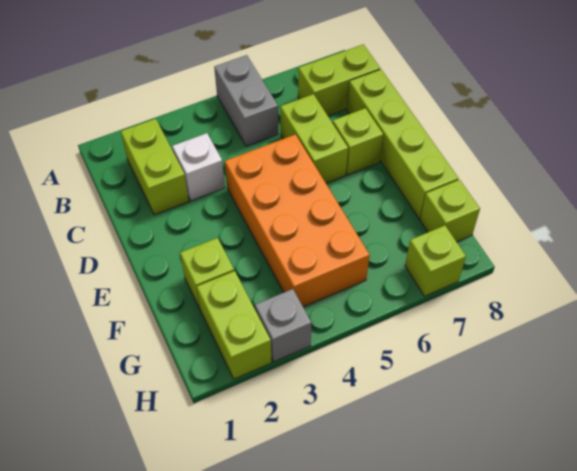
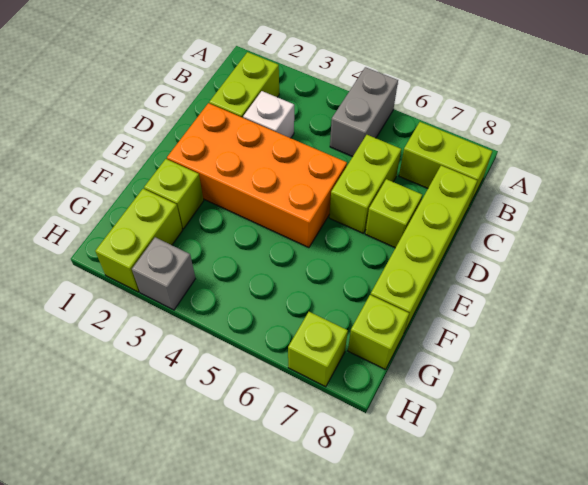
orange brick D4:G5 level 1 -> orange brick D2:E5 level 1

